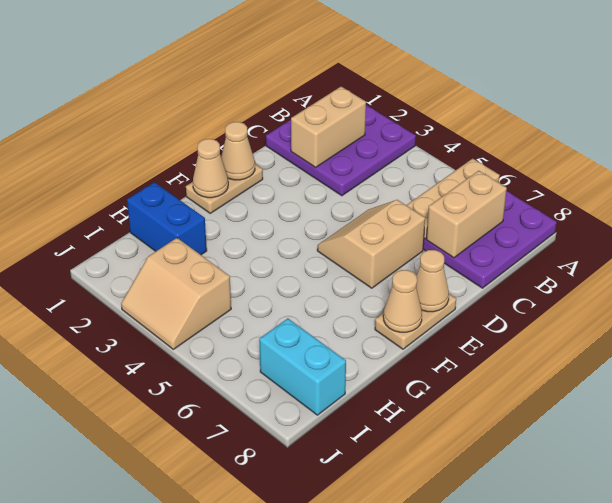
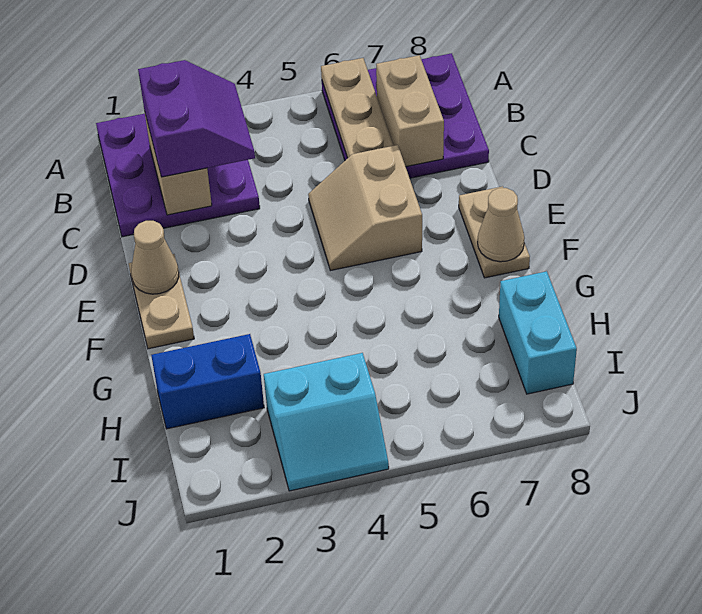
none -> purple slope B2:C3 level 3 top 2
tan cone E8 level 2 -> none
tan cone F1 level 2 -> none
tan slope I3:J4 level 1 top I -> cyan slope I3:J4 level 1 top I
cyan brick I7:I8 level 1 -> cyan brick H8:I8 level 1

